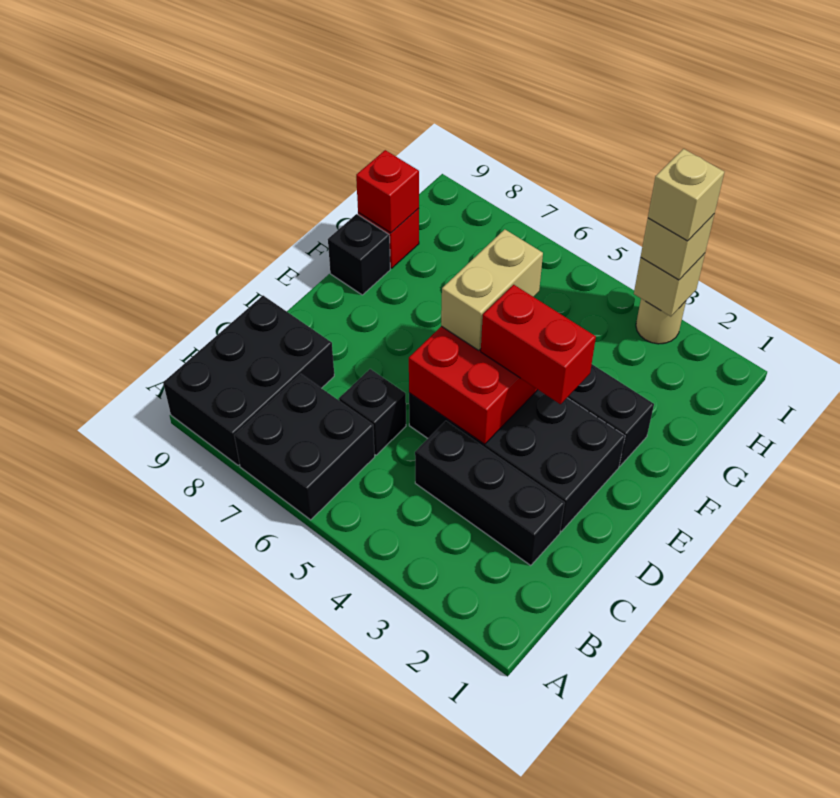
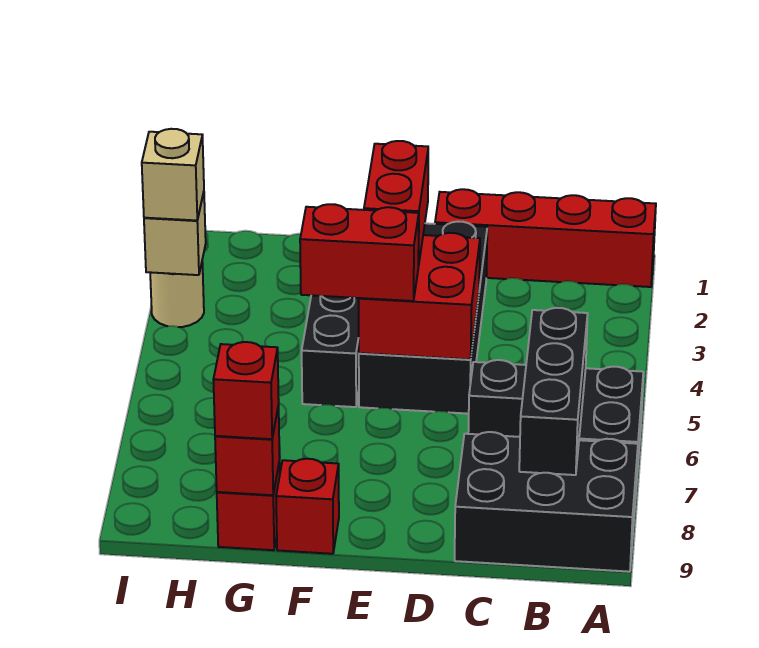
none -> red brick A1:D1 level 1
black brick C2:C4 level 1 -> black brick B6:B8 level 2
tan brick E5:F5 level 3 -> red brick E5:F5 level 3
black brick F9 level 1 -> red brick F9 level 1
none -> red brick G9 level 3
tan brick I3 level 4 -> none

